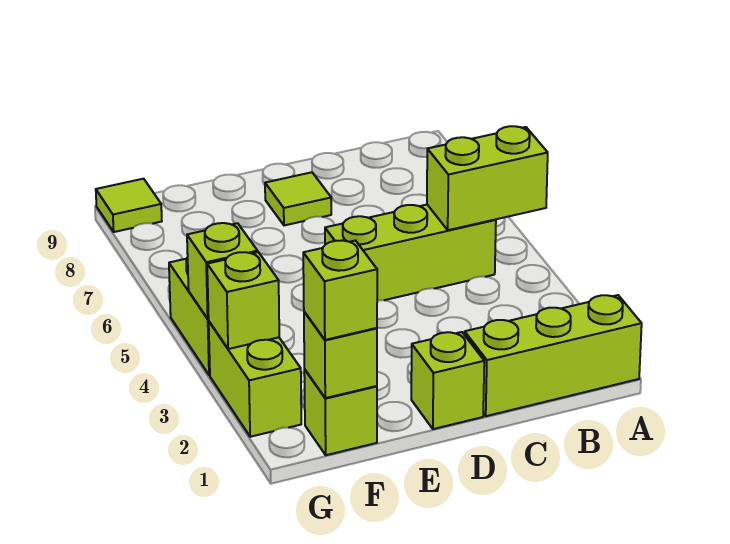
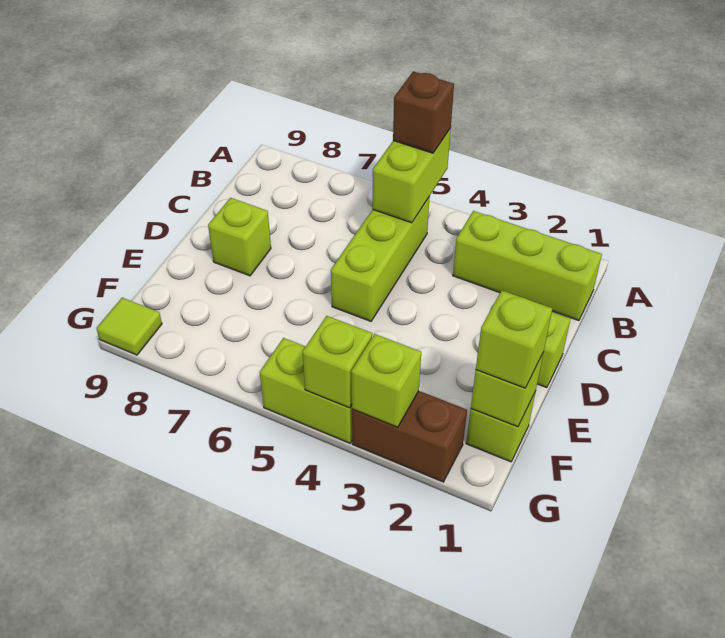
lime brick A1:C1 level 1 -> lime brick B1:B3 level 1
none -> brown brick A5 level 3
lime tile D8 level 1 -> lime brick D8 level 1
lime brick G2:G3 level 1 -> brown brick G2:G3 level 1

